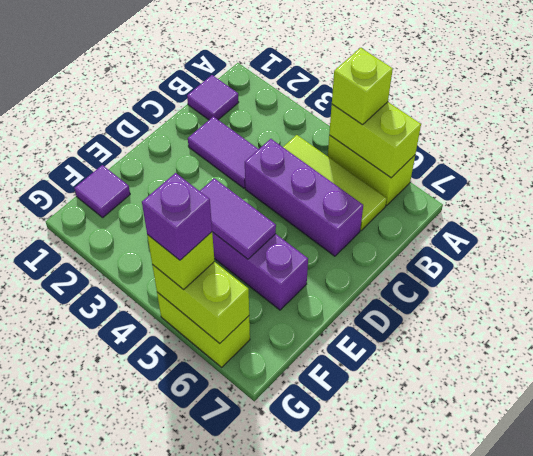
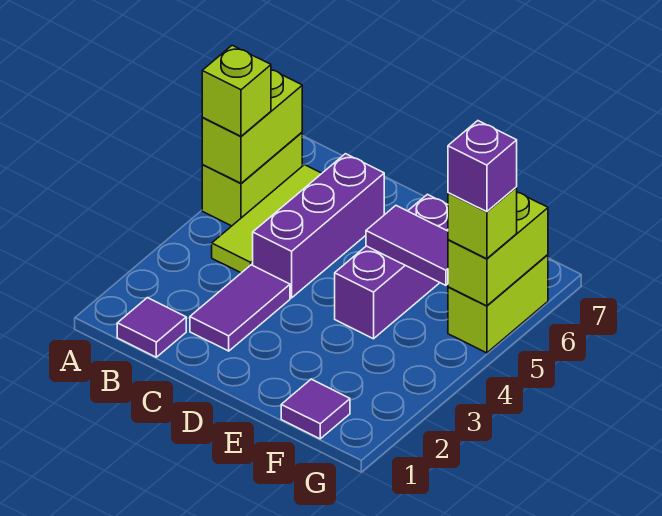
purple tile E4:E5 level 2 -> purple tile E5:F5 level 2

